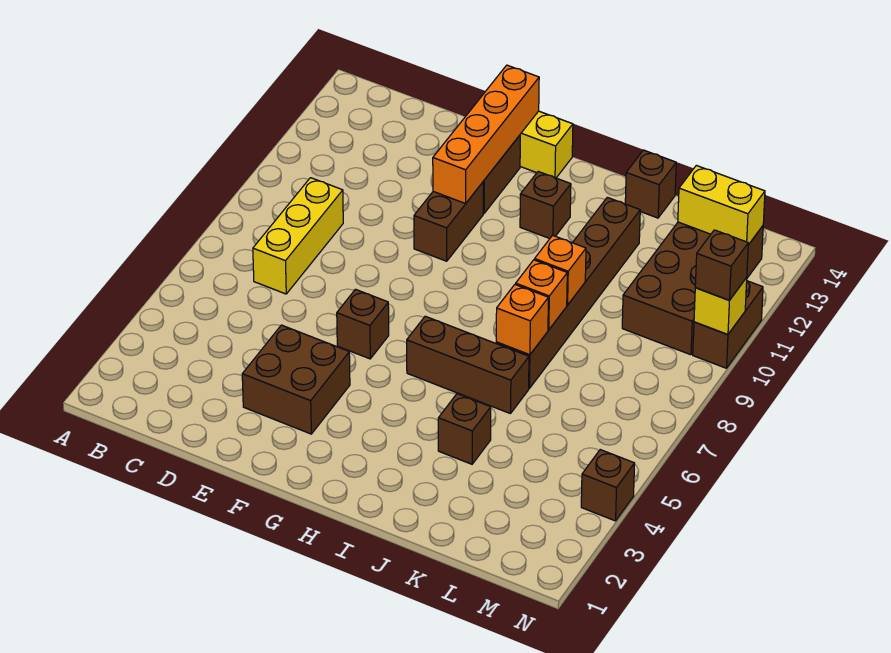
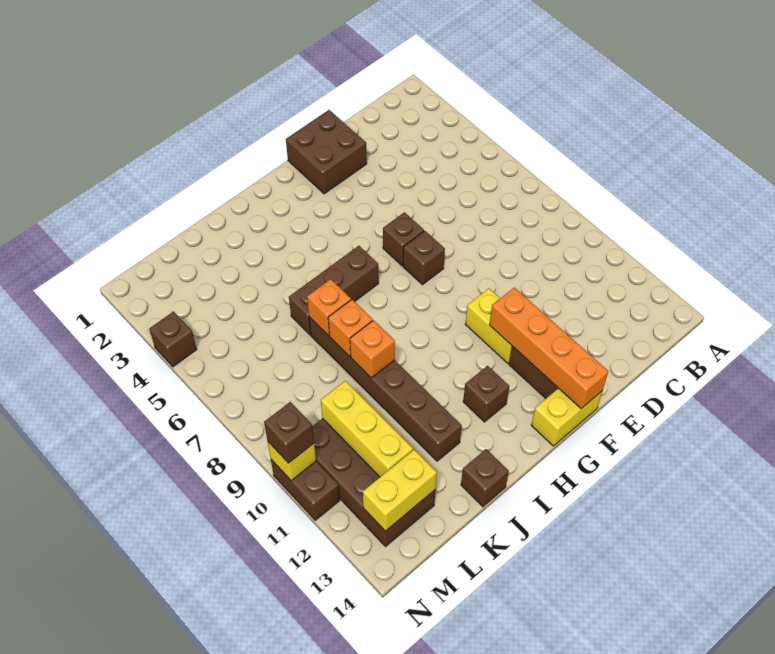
yellow brick C7:C9 level 1 -> yellow brick L10:L12 level 2
brown brick E3:F4 level 1 -> brown brick E1:F2 level 1
brown brick F10:F11 level 1 -> yellow brick F10:F11 level 1
brown brick J4 level 1 -> brown brick F7 level 1

